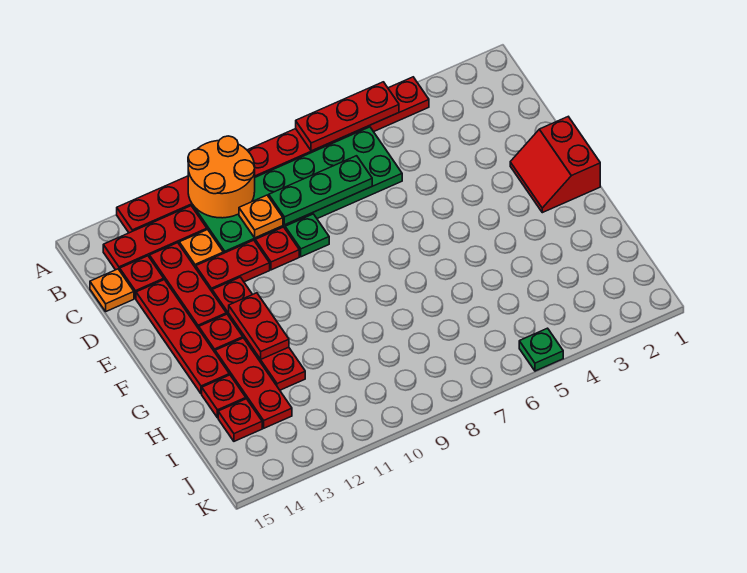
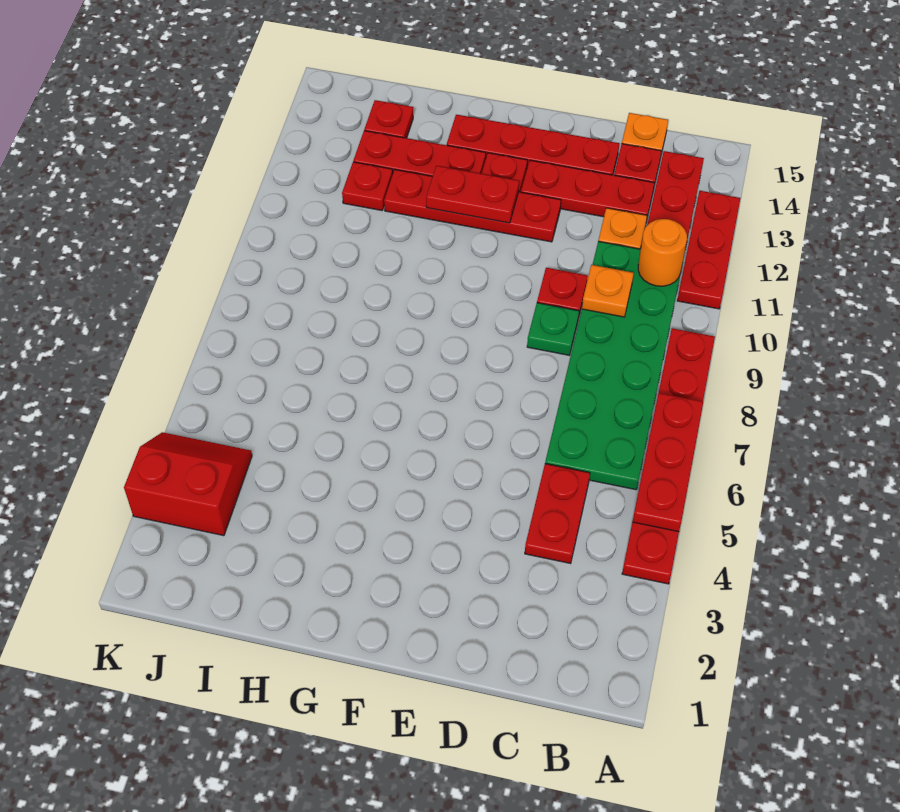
orange round brick A10:B11 level 2 -> orange round brick B11 level 2
green plate C7:C9 level 2 -> none
red plate D11:D12 level 1 -> red plate C4:C5 level 1
red slope E1:F2 level 1 top 1 -> red slope J3:K4 level 1 top 3
red plate H14 level 1 -> red plate I12 level 1
green plate K5 level 1 -> none

